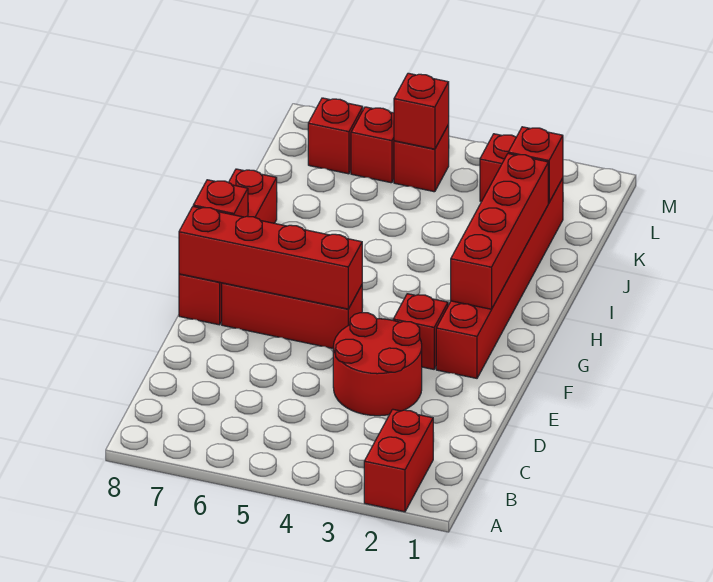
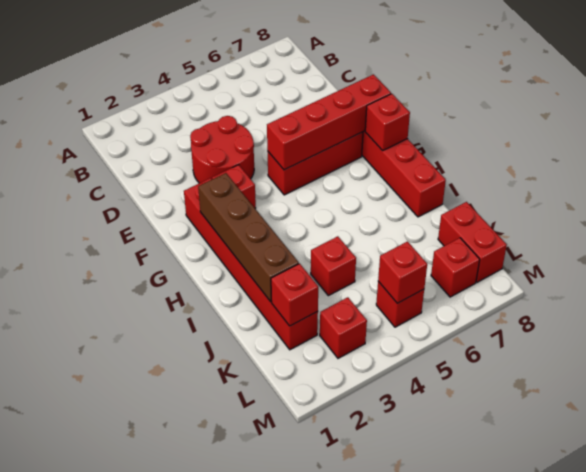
red brick A2:B2 level 1 -> red brick K8:L8 level 1
red brick G2:J2 level 2 -> brown brick G2:J2 level 2
red brick L6 level 1 -> red brick J4 level 1

